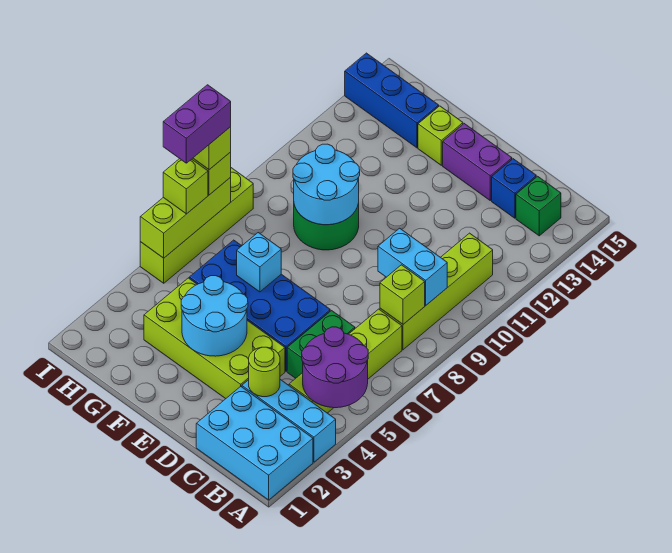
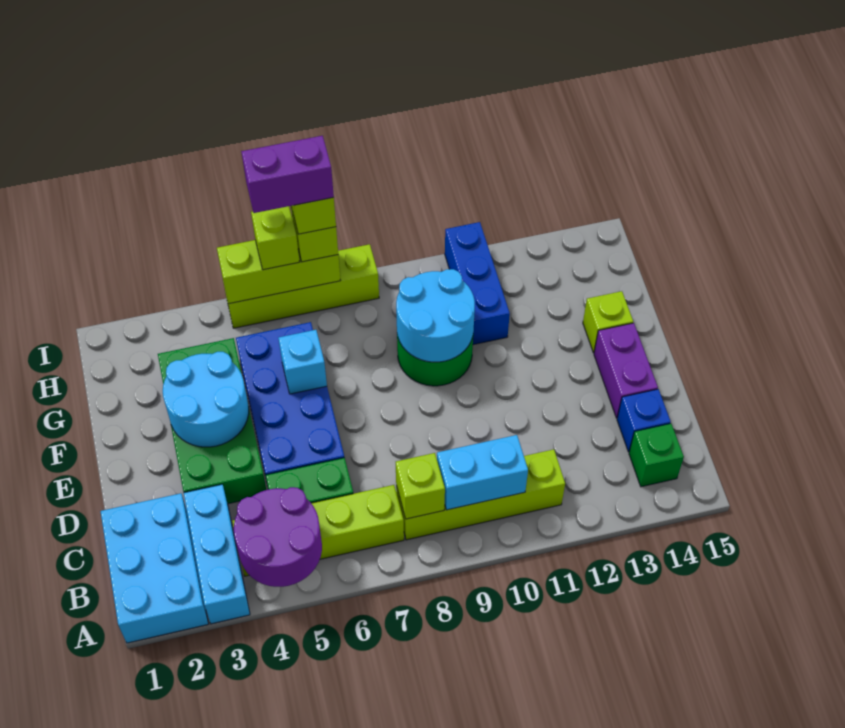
cyan brick B9:C9 level 2 -> cyan brick B9:B10 level 2
lime round brick C3 level 2 -> none
lime brick D3:G4 level 1 -> green brick D3:G4 level 1
blue brick G14:I14 level 1 -> blue brick G11:I11 level 1

